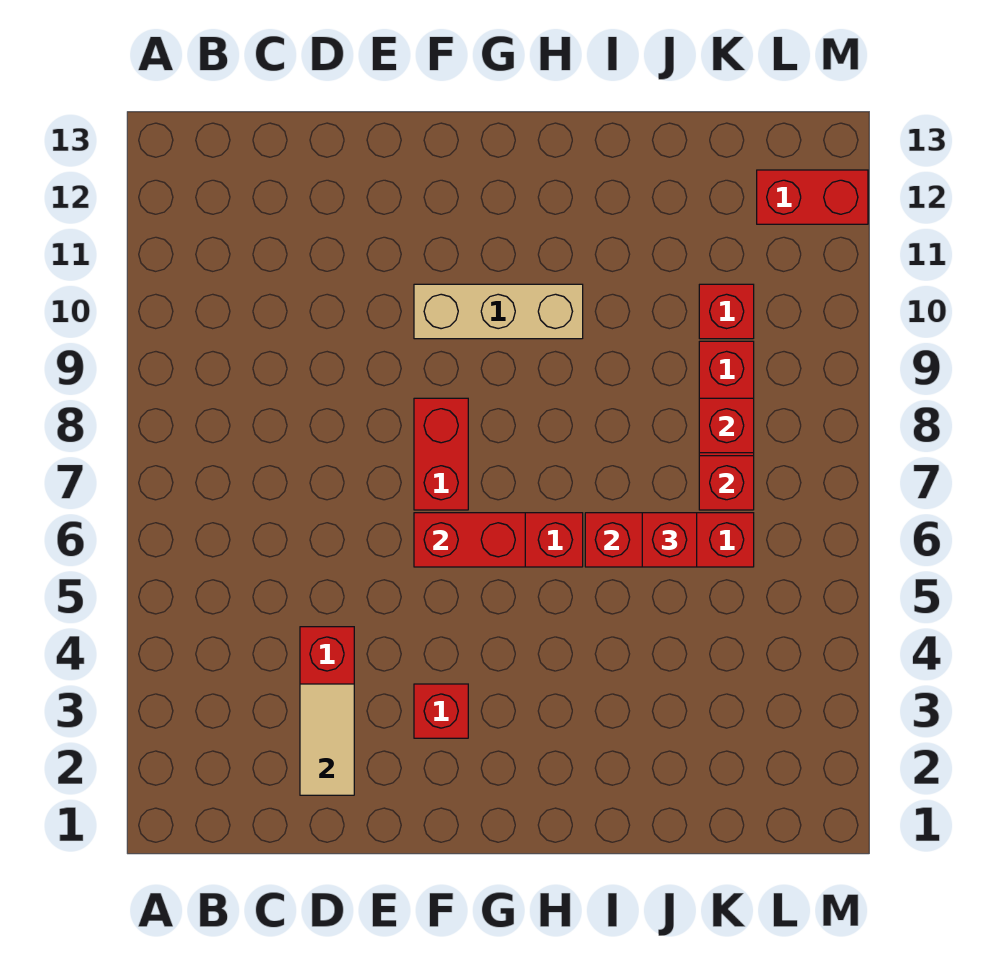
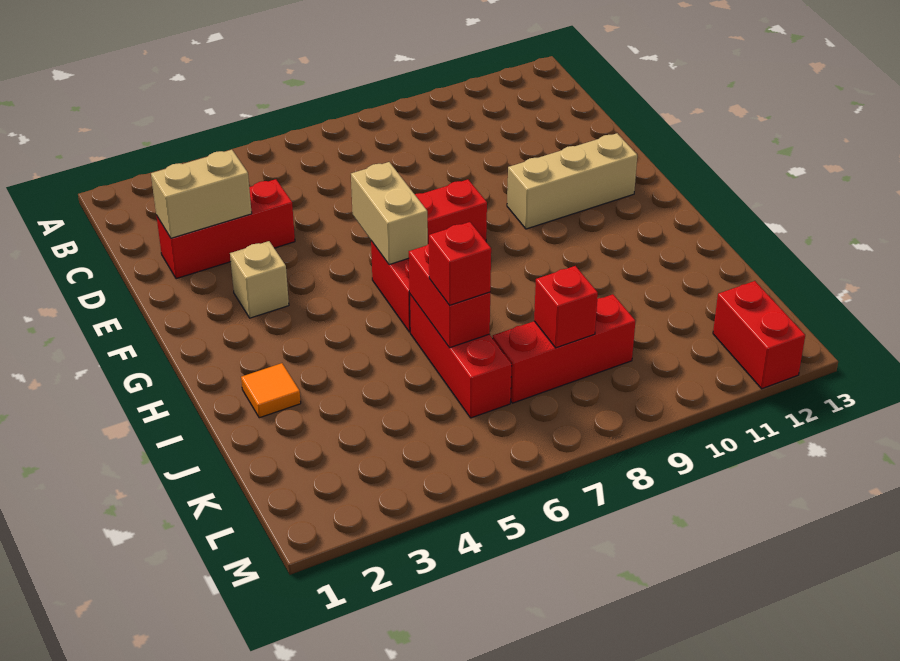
tan tile D2:D3 level 2 -> tan brick D2:D3 level 2
red brick F3 level 1 -> tan brick F3 level 1
red brick F6:G6 level 2 -> tan brick F6:G6 level 2
tan brick F10:H10 level 1 -> tan brick F10:F12 level 1
none -> orange tile I2 level 1
red brick K7 level 2 -> none
red brick K10 level 1 -> none

